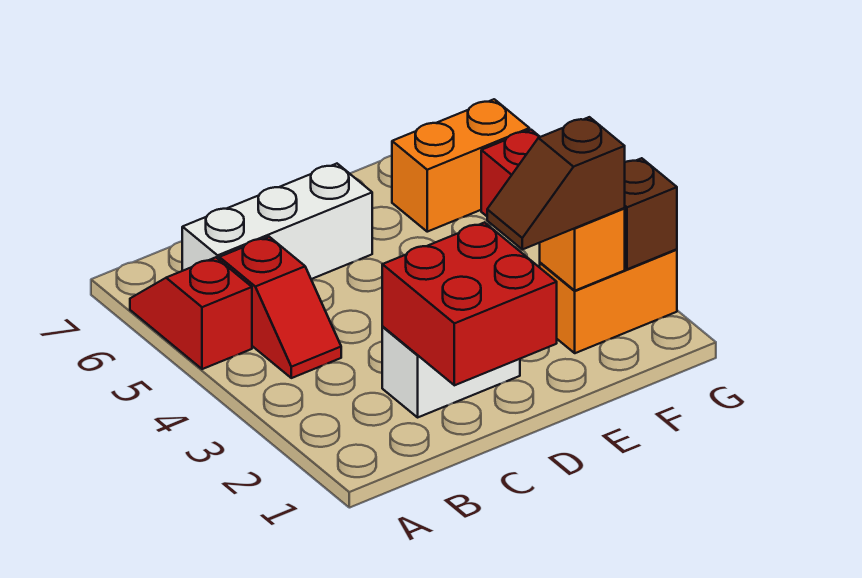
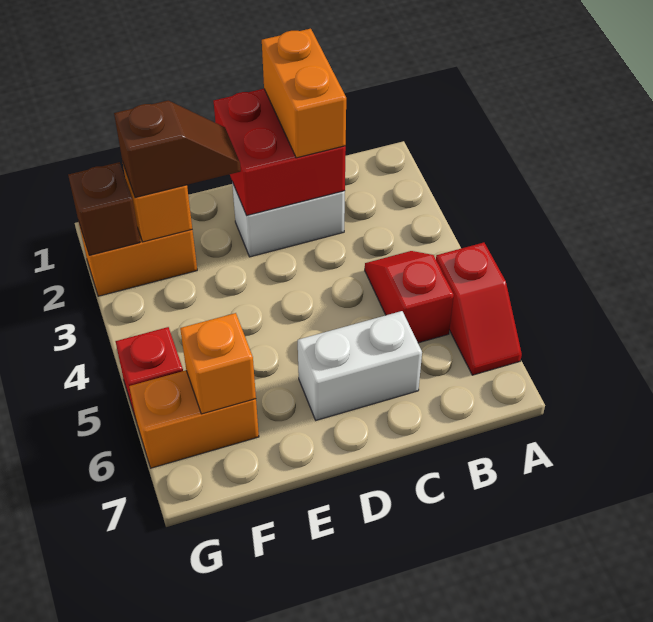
white brick B6:D6 level 1 -> white brick C6:D6 level 1
none -> orange brick C1:C2 level 3
none -> orange brick F6 level 2

